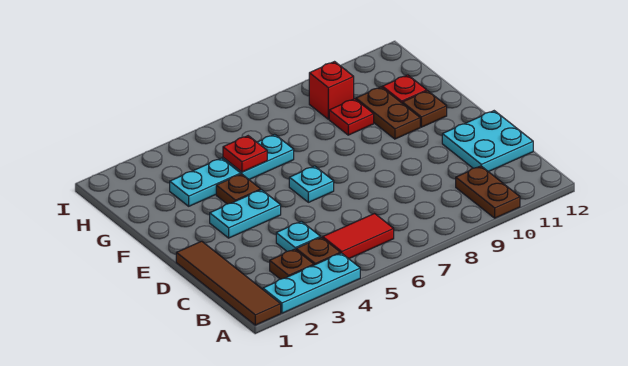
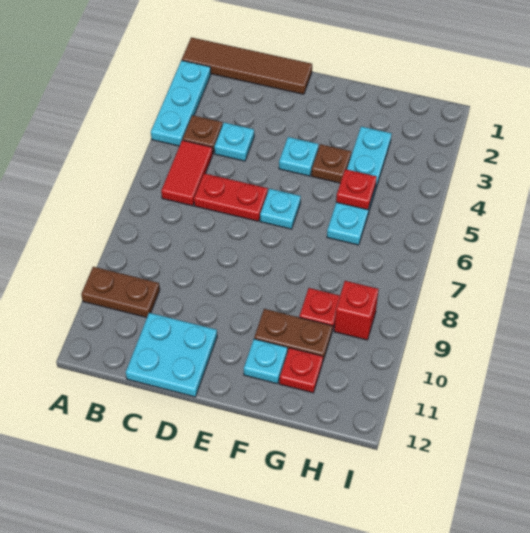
brown plate B3 level 1 -> none
none -> red plate C6:D6 level 1
cyan plate E3:E4 level 1 -> cyan plate E4 level 1
brown plate F11 level 1 -> cyan plate F11 level 1

